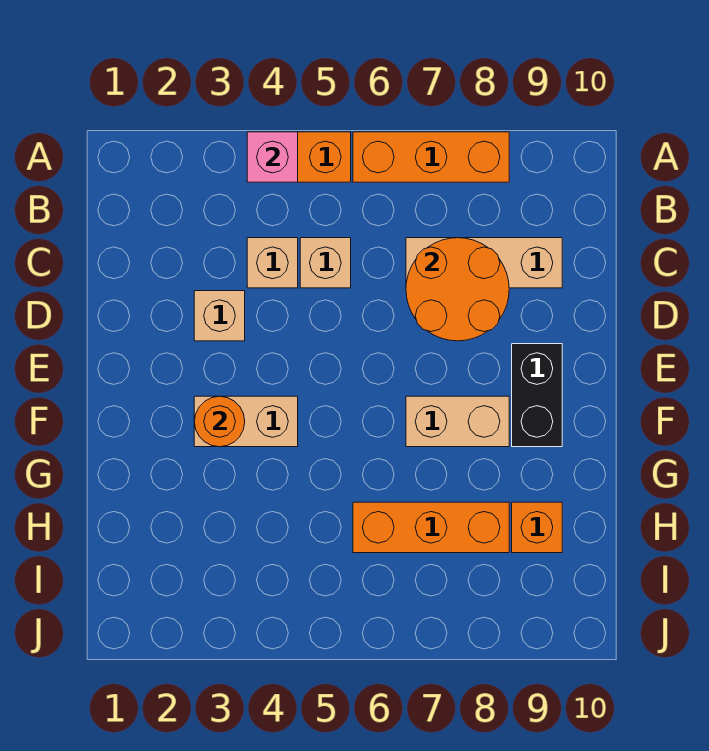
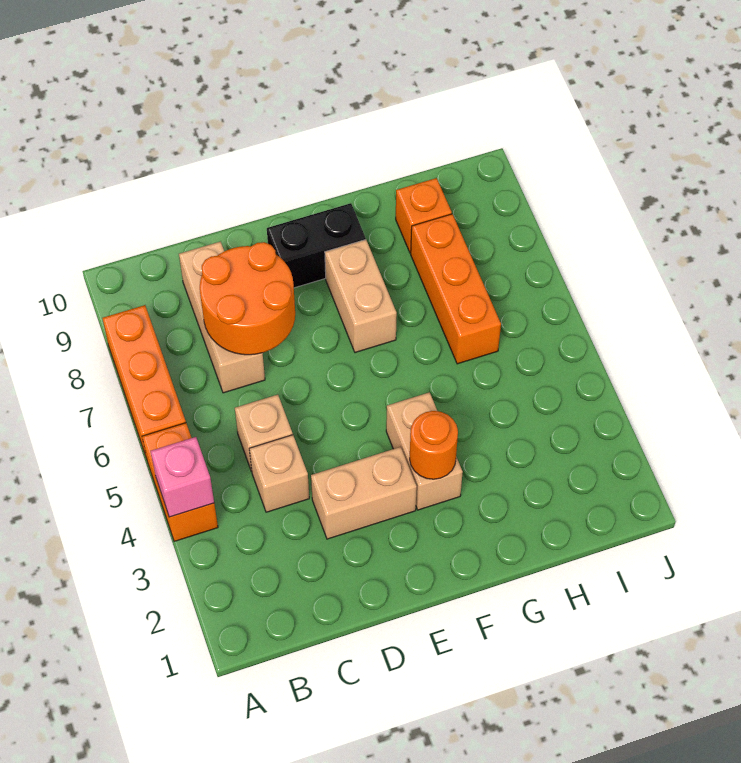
tan brick D3 level 1 -> tan brick D3:E3 level 1

